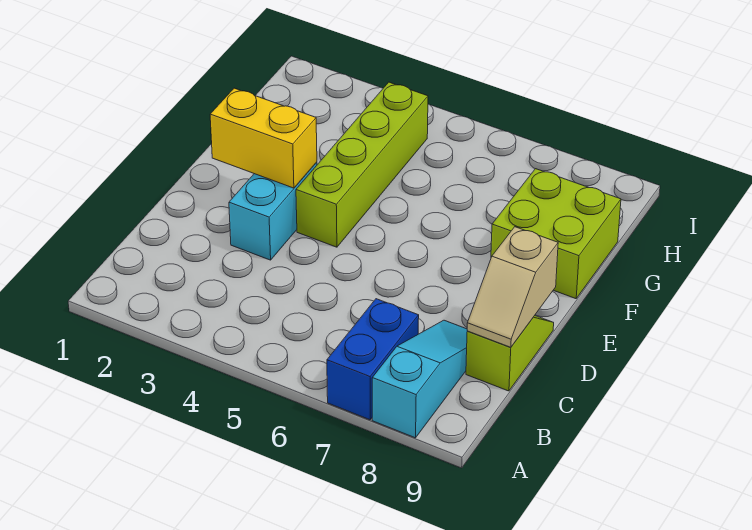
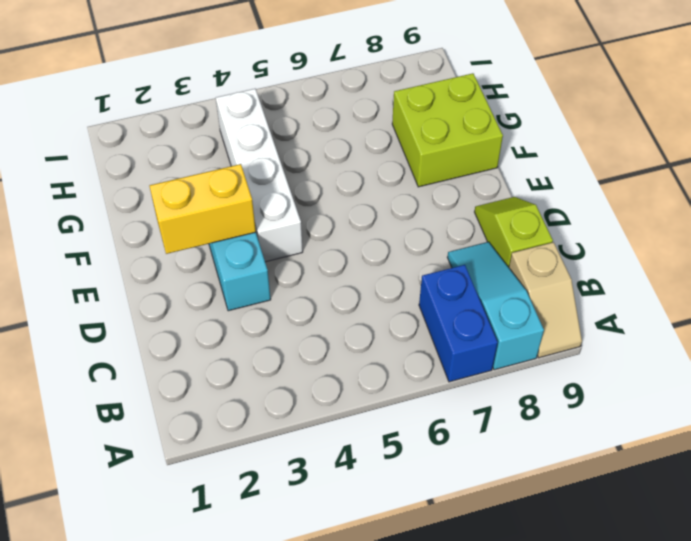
tan slope C9:D9 level 2 top D -> tan slope A9:B9 level 1 top B
lime brick E4:H4 level 1 -> white brick E4:H4 level 1

